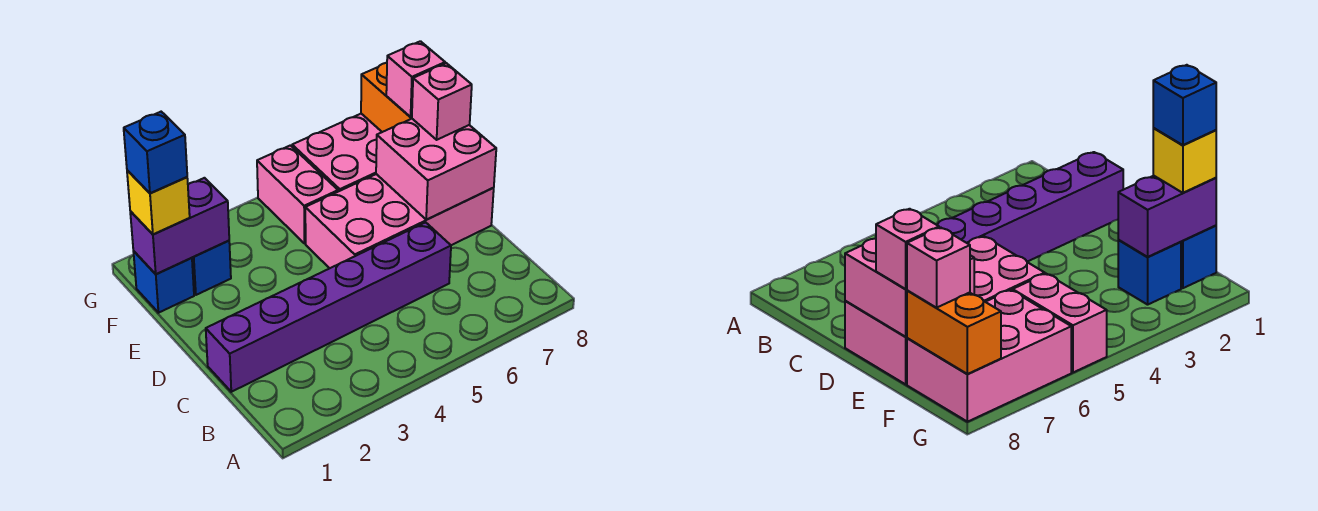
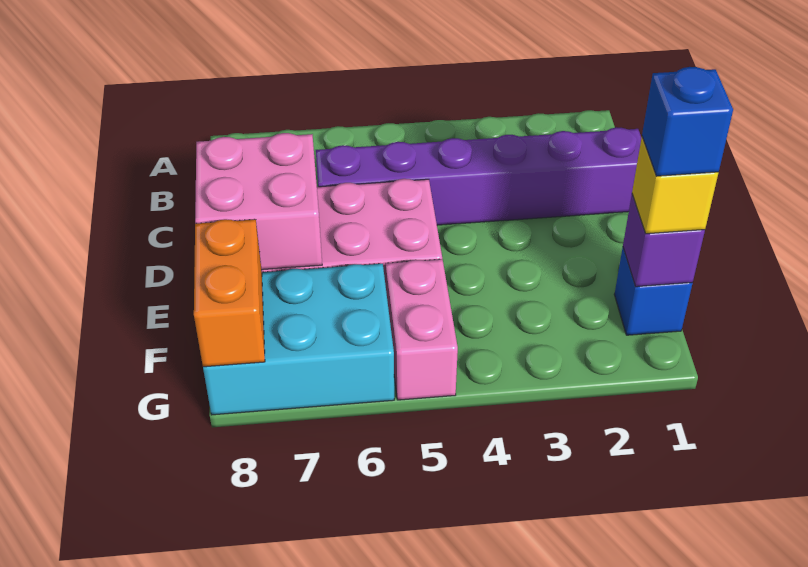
pink brick E8 level 3 -> none
purple brick F1:F2 level 2 -> purple brick F1 level 2
blue brick F2 level 1 -> none
pink brick F6:G8 level 1 -> cyan brick F6:G8 level 1
pink brick F8 level 3 -> none

